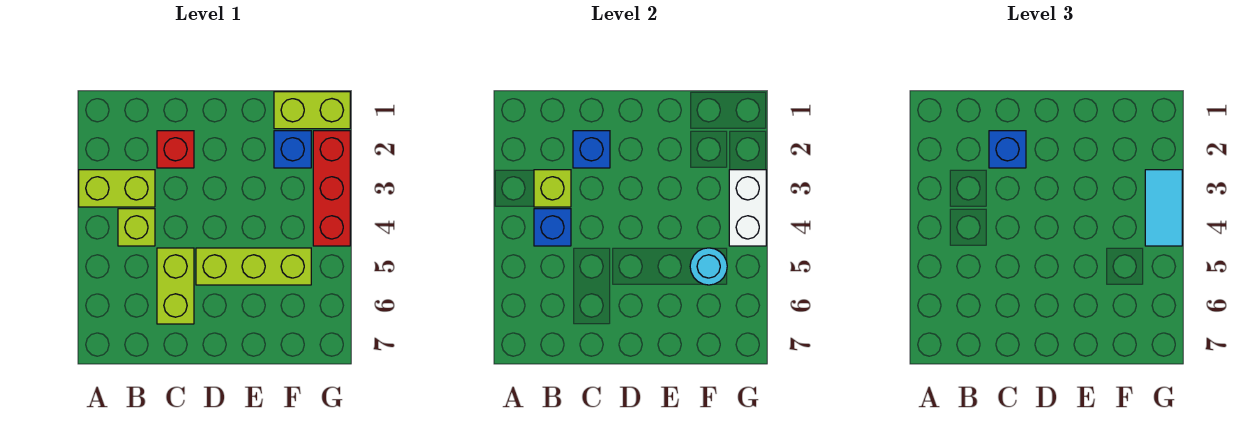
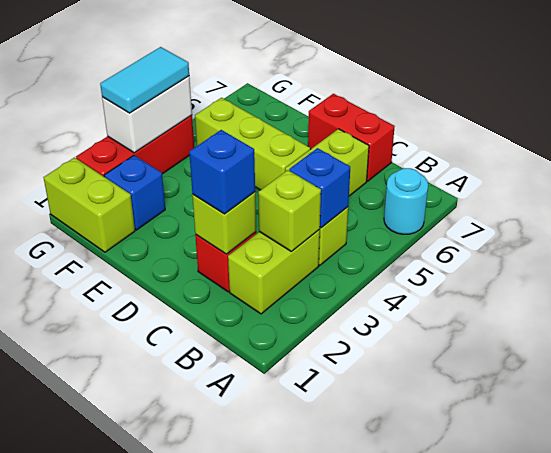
lime brick A3:B3 level 1 -> lime brick B2:B3 level 1
blue brick C2 level 2 -> lime brick C2 level 2
none -> red brick C7:D7 level 1
cyan round brick F5 level 2 -> cyan round brick A6 level 1

